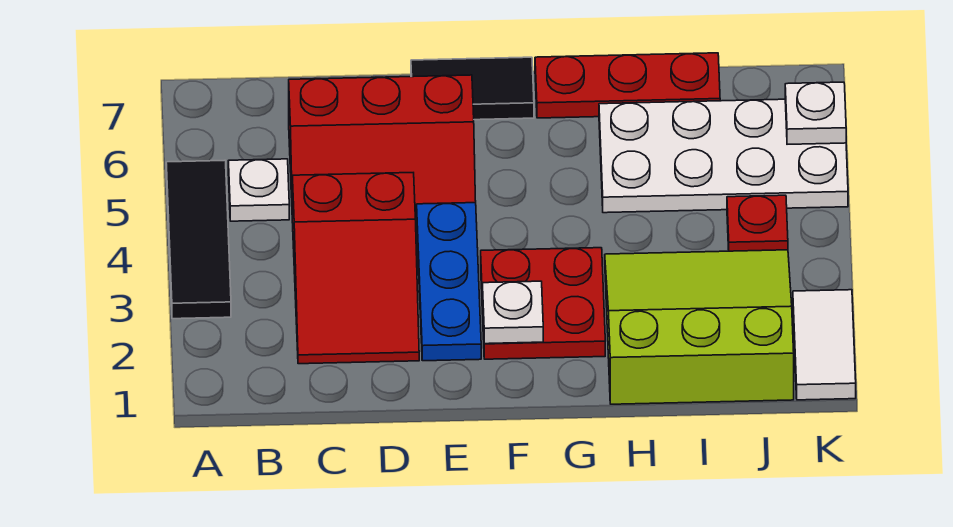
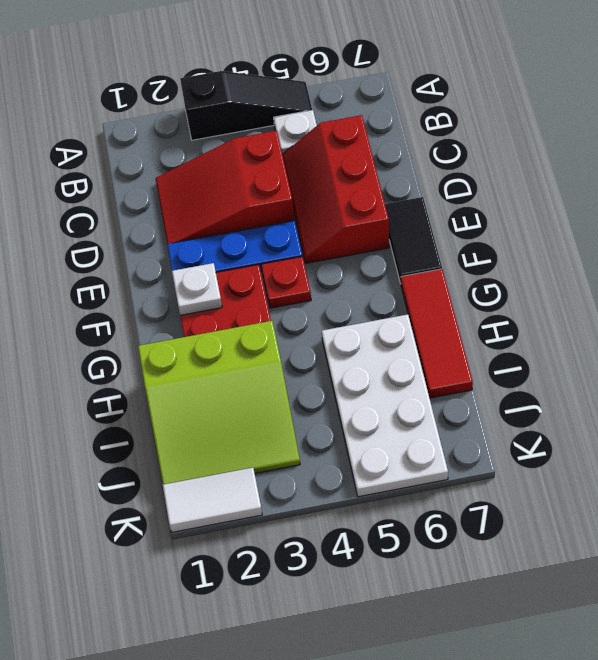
black tile A3:A5 level 1 -> black slope A3:A5 level 1 top 3
red plate G7:I7 level 1 -> red tile G7:I7 level 1
lime slope H1:J3 level 1 top 1 -> lime slope H1:J3 level 1 top H
red plate J4 level 1 -> red plate F4 level 1
white plate K6 level 2 -> none

